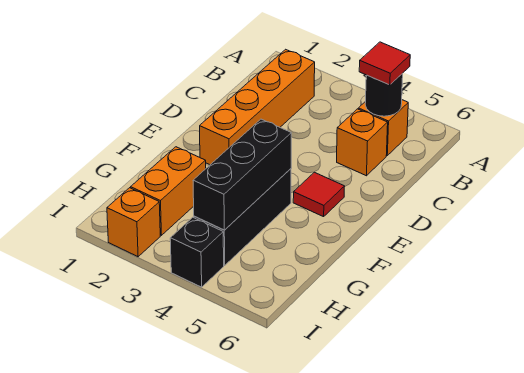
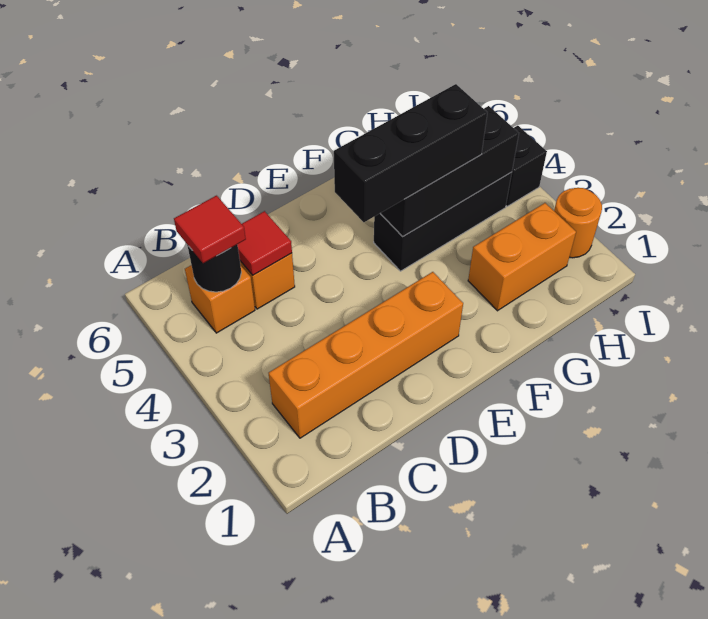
none -> black brick E4:G4 level 3
red tile E5 level 1 -> red tile C5 level 2
orange brick I2 level 1 -> orange round brick I2 level 1

